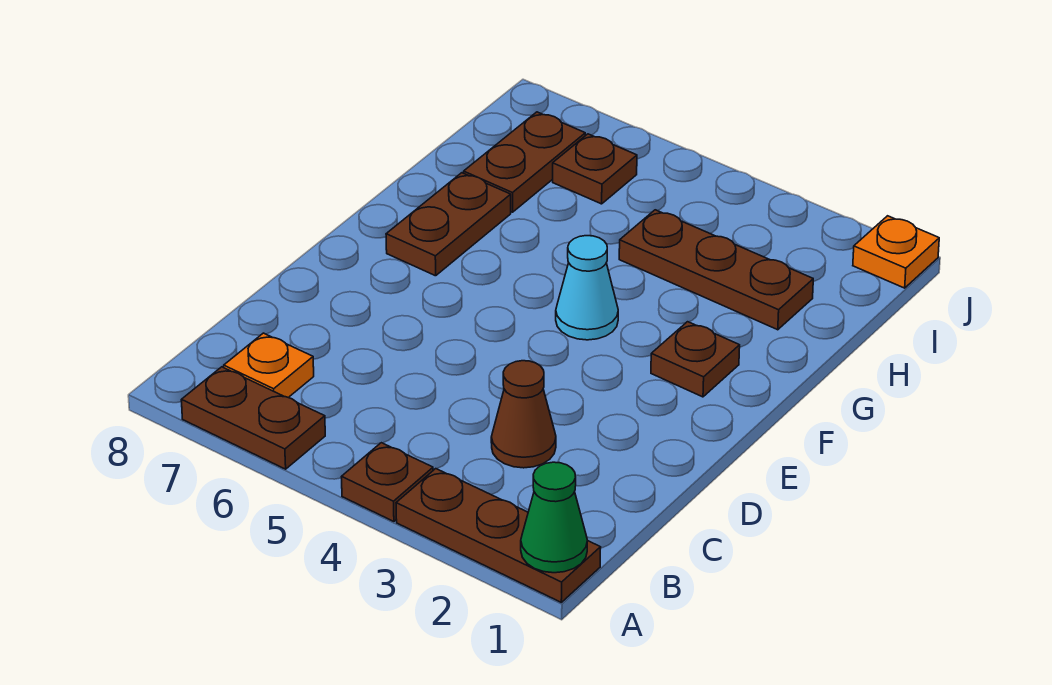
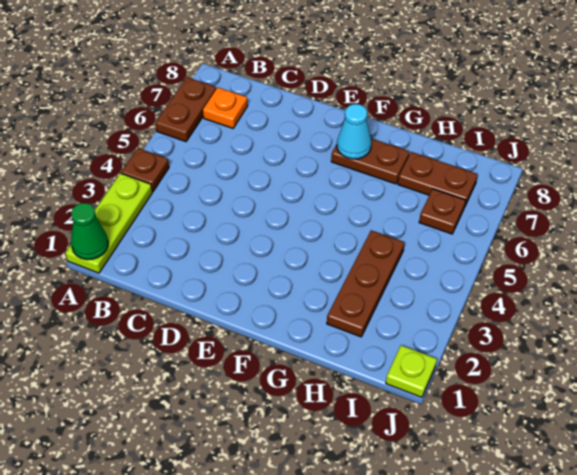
brown plate A1:A3 level 1 -> lime plate A1:A3 level 1
brown cone C3 level 1 -> none
brown plate F2 level 1 -> none
cyan cone F4 level 1 -> cyan cone F7 level 2
orange plate J1 level 1 -> lime plate J1 level 1

